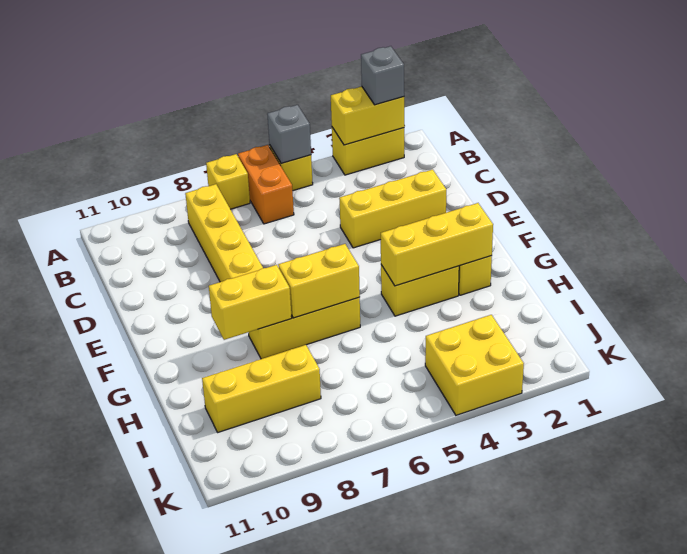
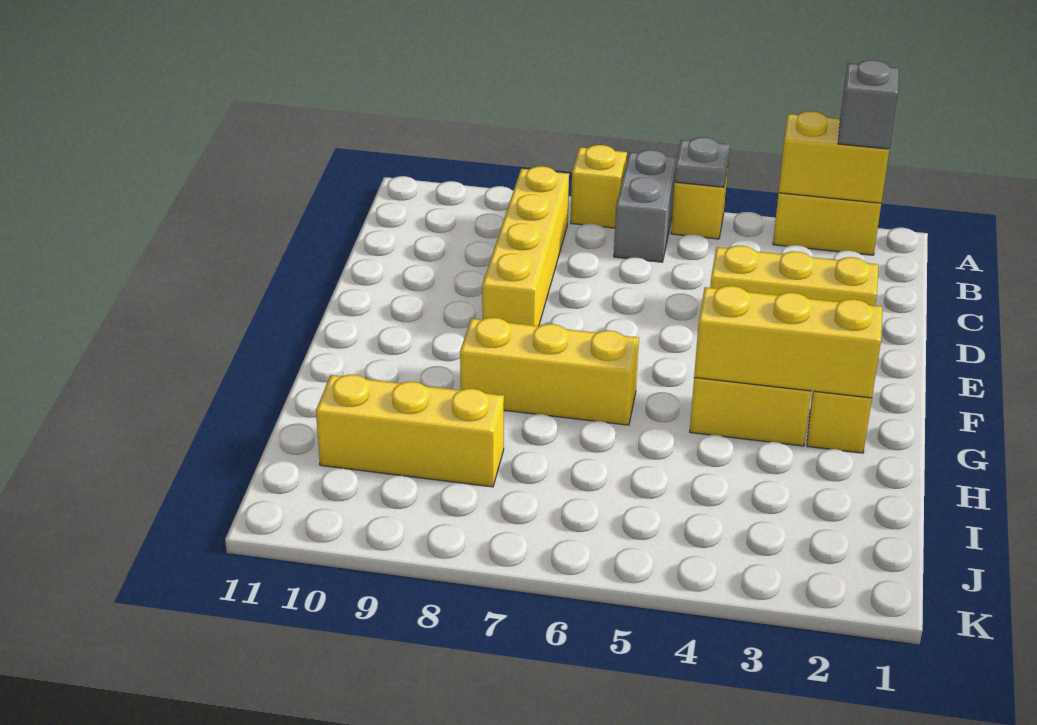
grey brick A5 level 2 -> grey plate A5 level 2
orange brick A6:B6 level 1 -> grey brick A6:B6 level 1
yellow brick G6:G7 level 2 -> none
yellow brick G8:G9 level 2 -> none
yellow brick J3:K4 level 1 -> none

